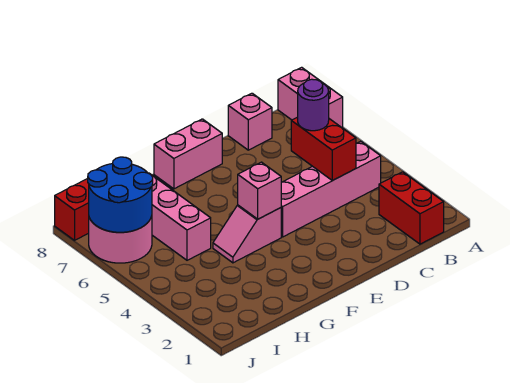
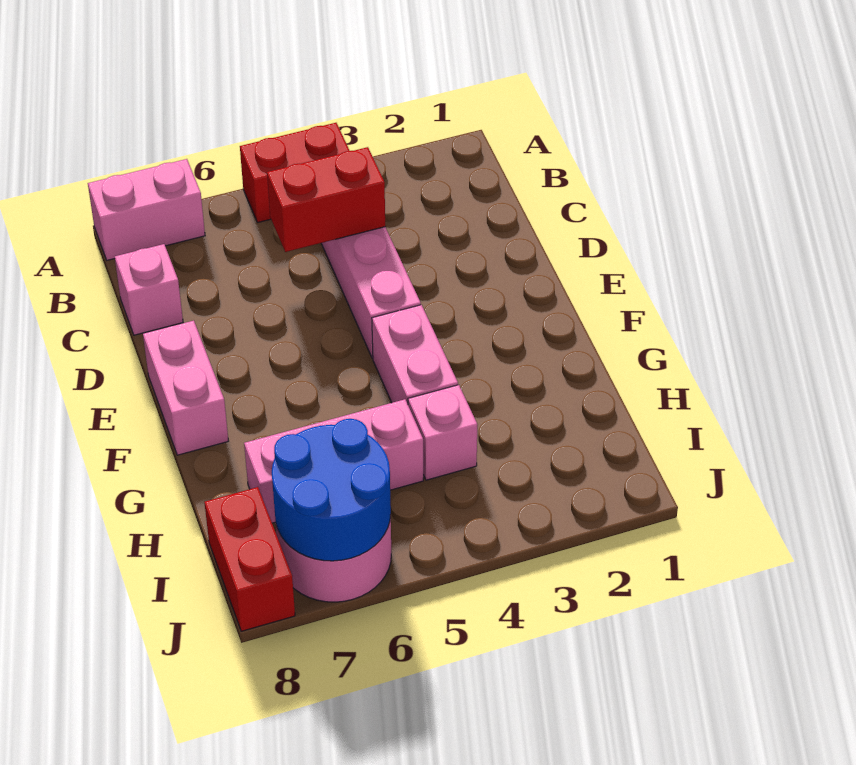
red brick B1:B2 level 1 -> red brick A4:A5 level 1
purple round brick C5 level 3 -> none
pink slope F4:G4 level 1 top F -> pink brick F4:G4 level 1
pink brick F4 level 2 -> pink brick H4 level 1

